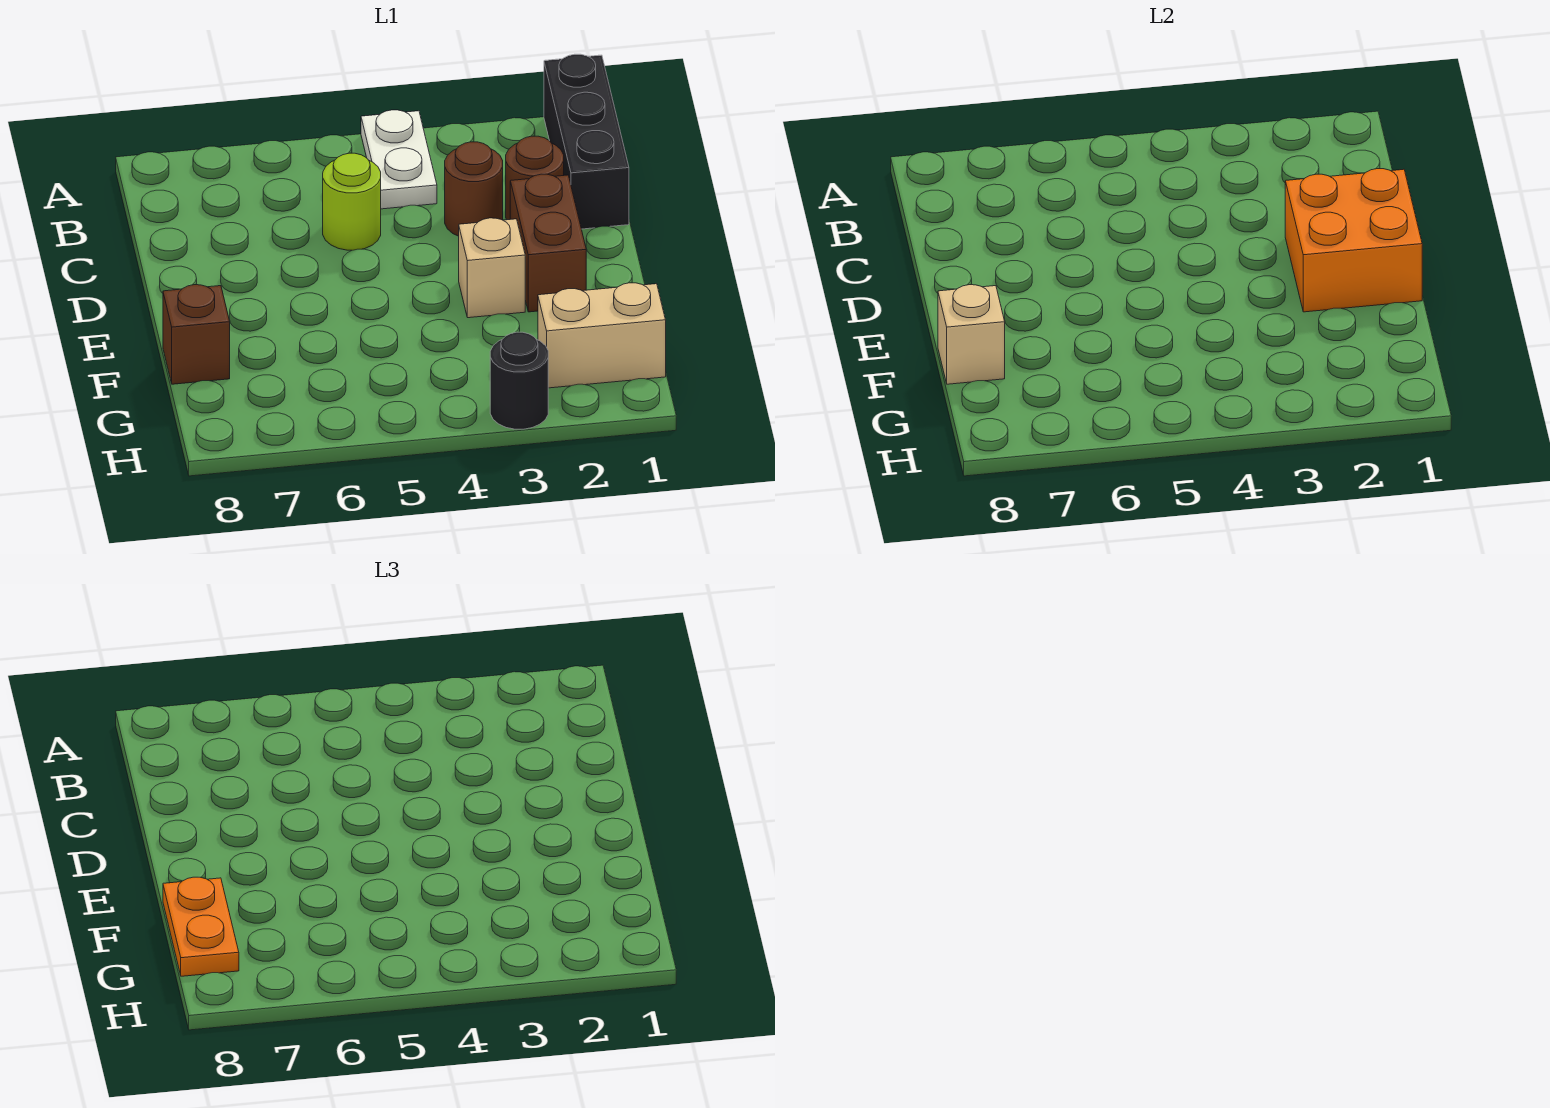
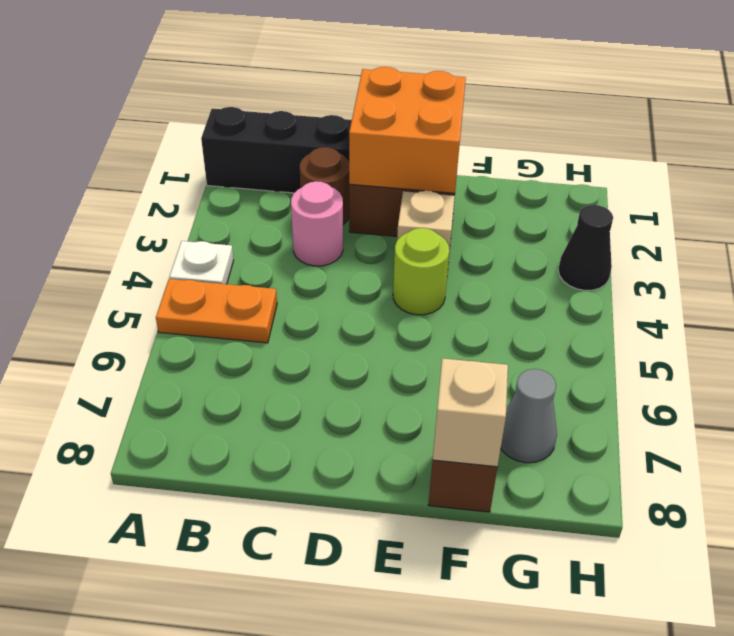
white plate A4:B4 level 1 -> white plate A4 level 1
brown round brick C3 level 1 -> pink round brick C3 level 1
lime round brick C5 level 1 -> lime round brick E4 level 1
orange plate F8:G8 level 3 -> orange plate A5:B5 level 1
tan brick G1:G2 level 1 -> none
none -> grey cone G7 level 1
black round brick H3 level 1 -> black cone H3 level 1

